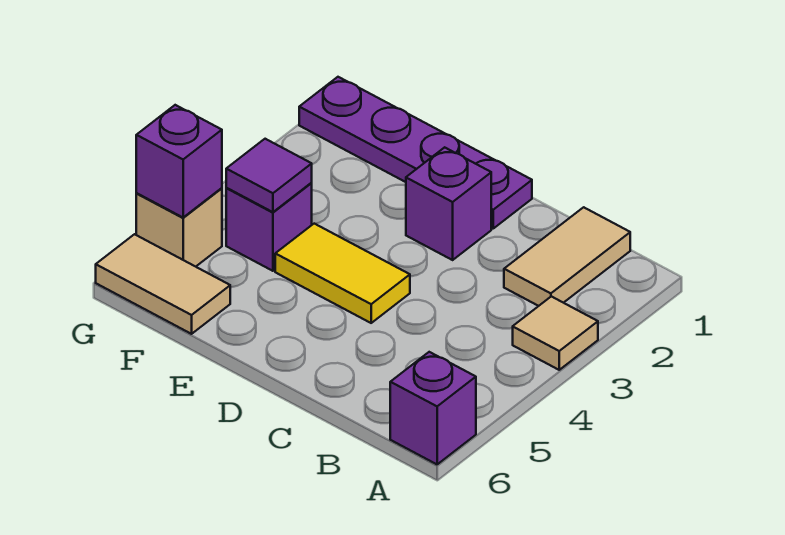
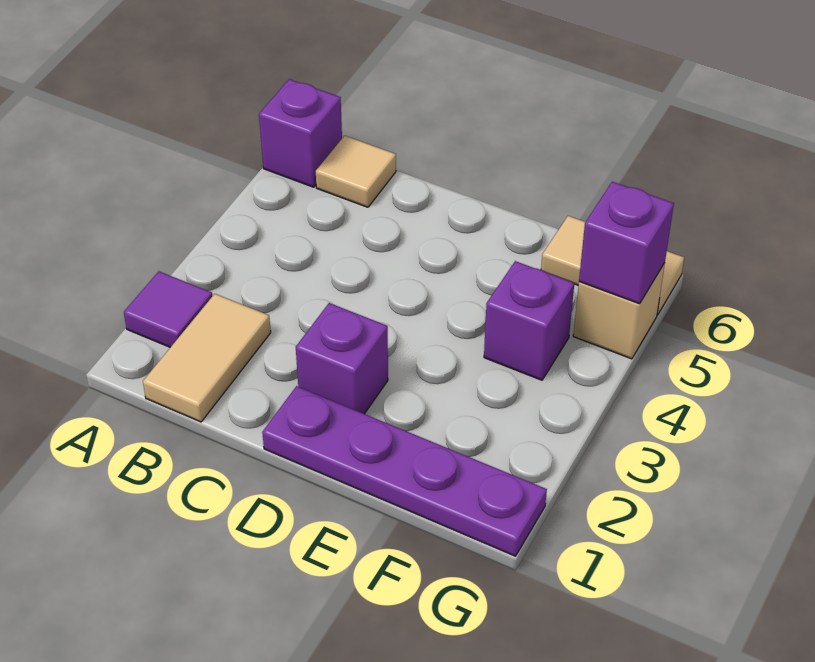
tan tile A3 level 1 -> tan tile B6 level 1
yellow tile D4:E4 level 1 -> none
purple tile F4 level 2 -> purple tile A2 level 1

